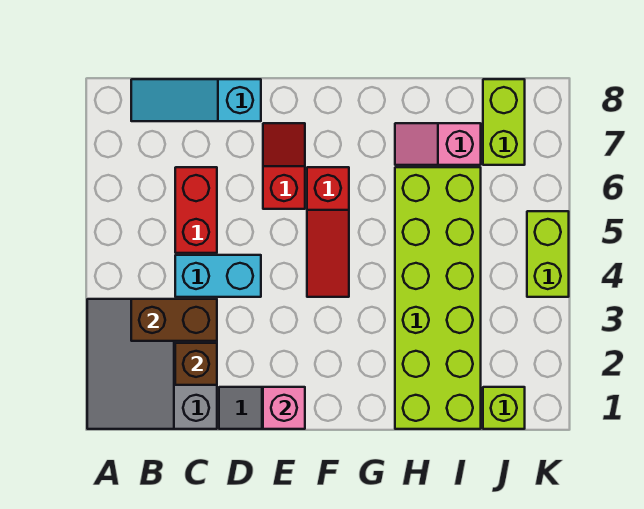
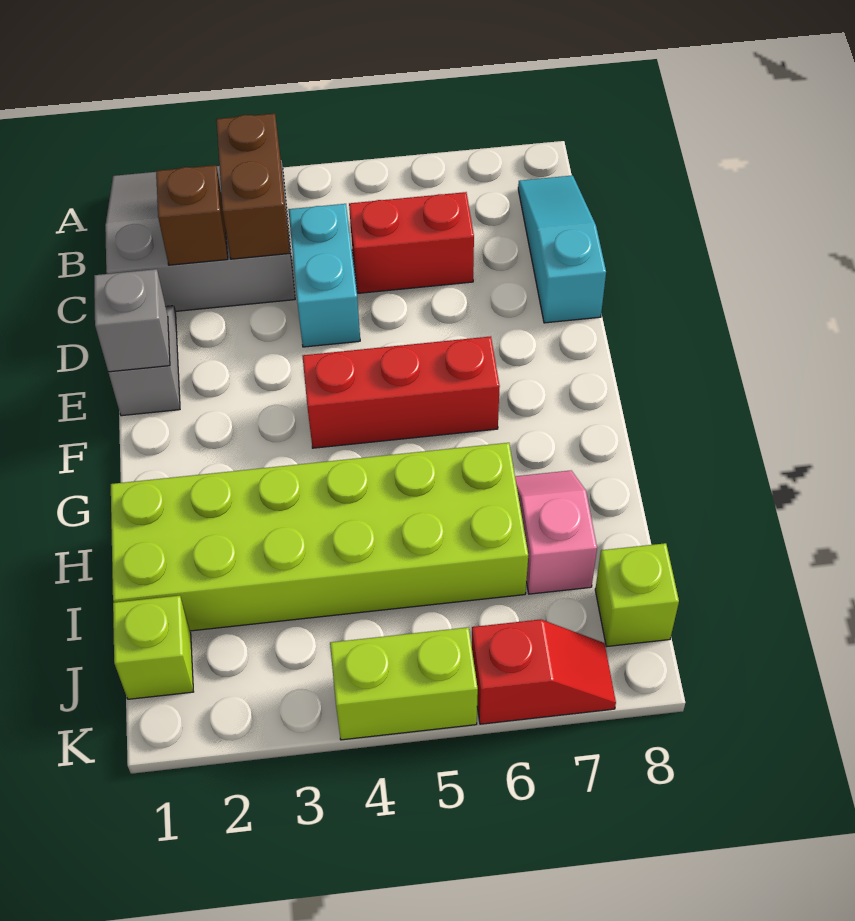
pink brick E1 level 2 -> grey brick E1 level 2
red slope E6:E7 level 1 top 6 -> red slope K6:K7 level 1 top 6
red slope F4:F6 level 1 top 6 -> red brick F4:F6 level 1
lime brick J7:J8 level 1 -> lime brick J8 level 1

